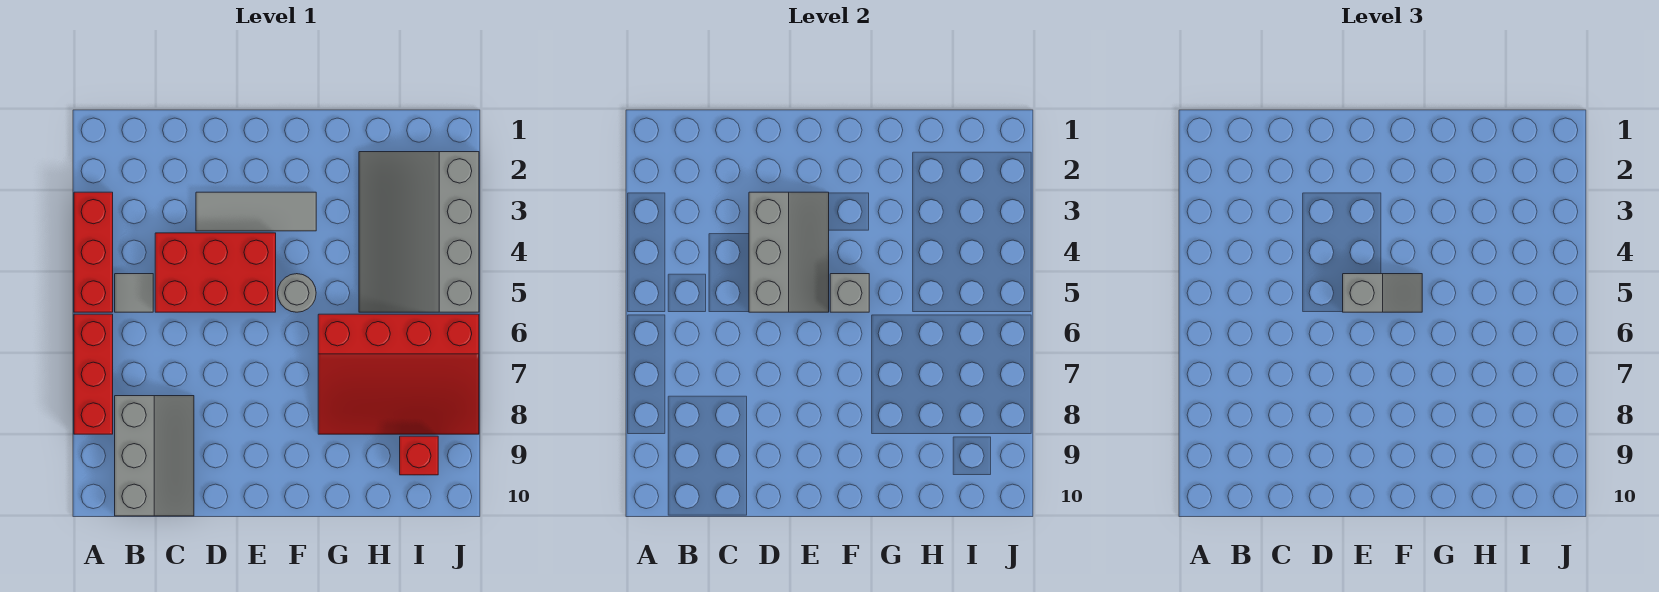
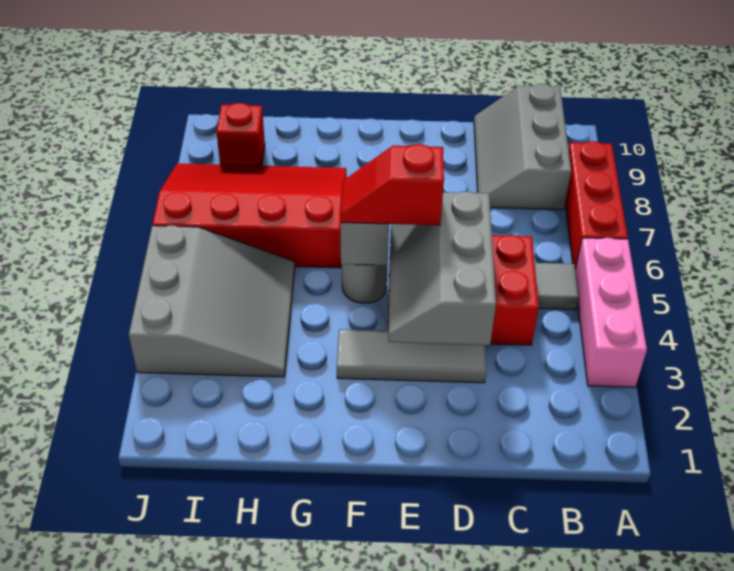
red brick A3:A5 level 1 -> pink brick A3:A5 level 1
grey slope E5:F5 level 3 top E -> red slope E5:F5 level 3 top E
grey slope H2:J5 level 1 top J -> grey slope H3:J5 level 1 top J

